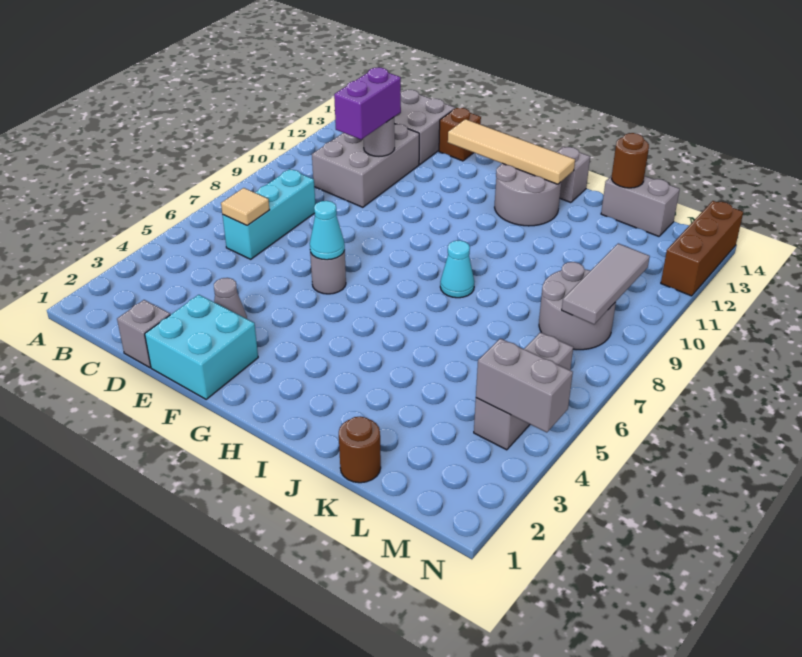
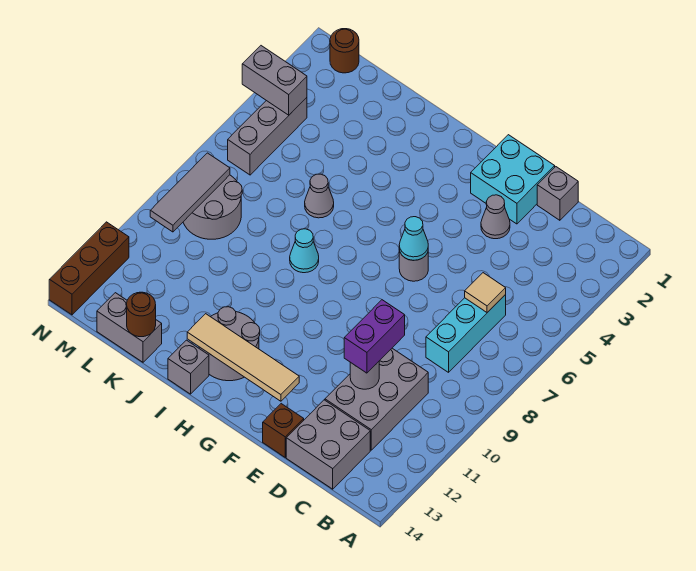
none -> grey cone J6 level 1
brown round brick K1 level 1 -> brown round brick M1 level 1

